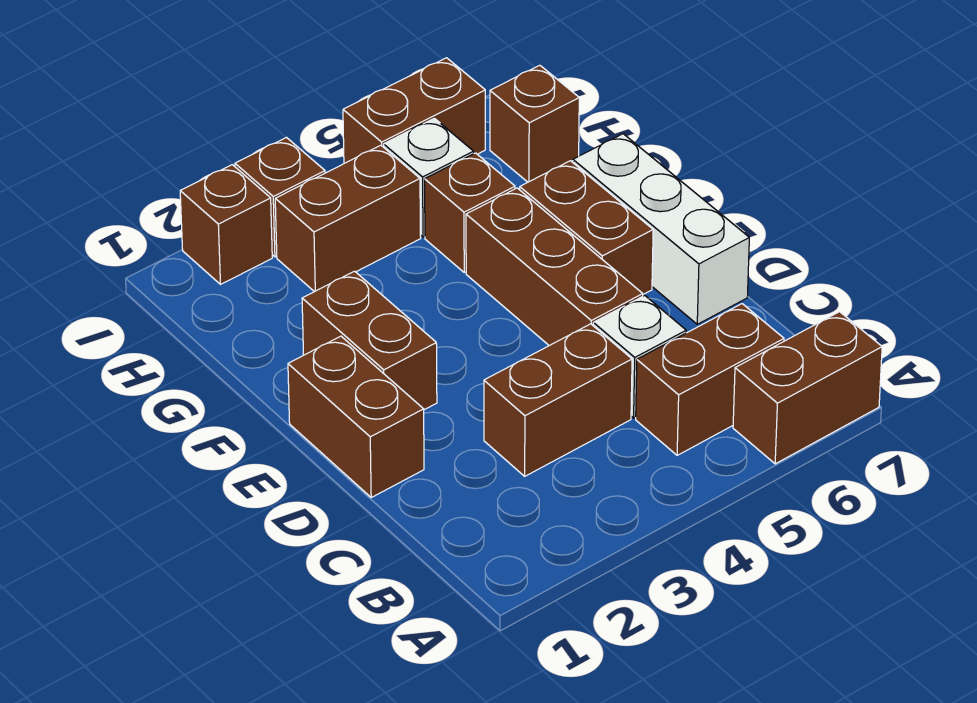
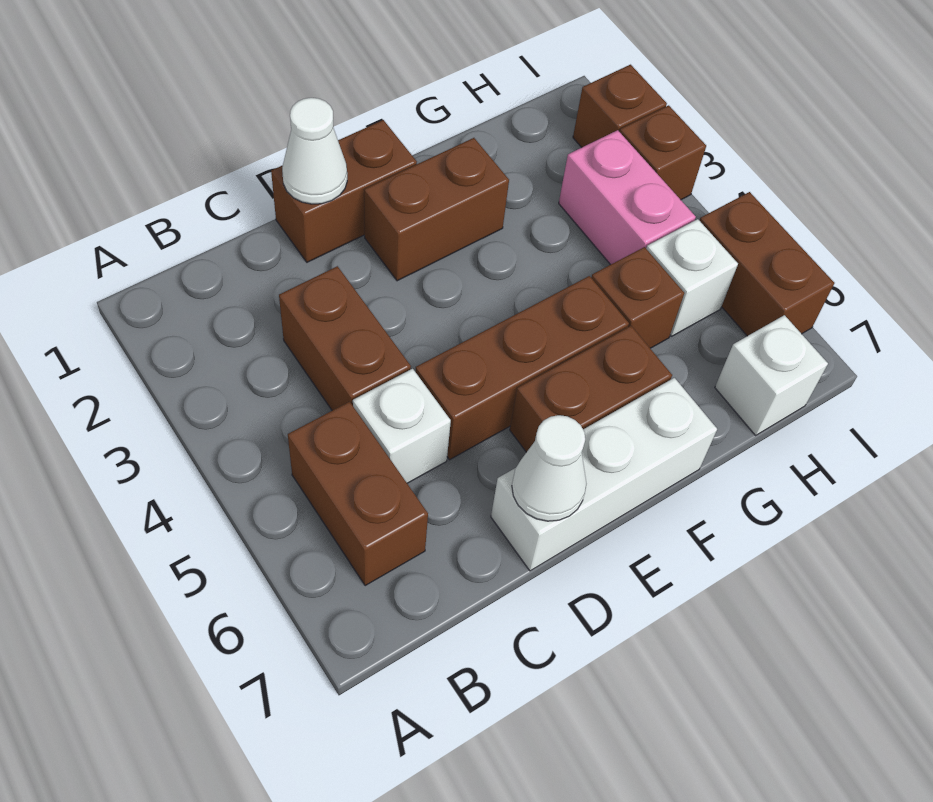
brown brick A6:A7 level 1 -> none
none -> white cone D1 level 2
none -> white cone D7 level 2
brown brick H3:H4 level 1 -> pink brick H3:H4 level 1
brown brick H7 level 1 -> white brick H7 level 1

